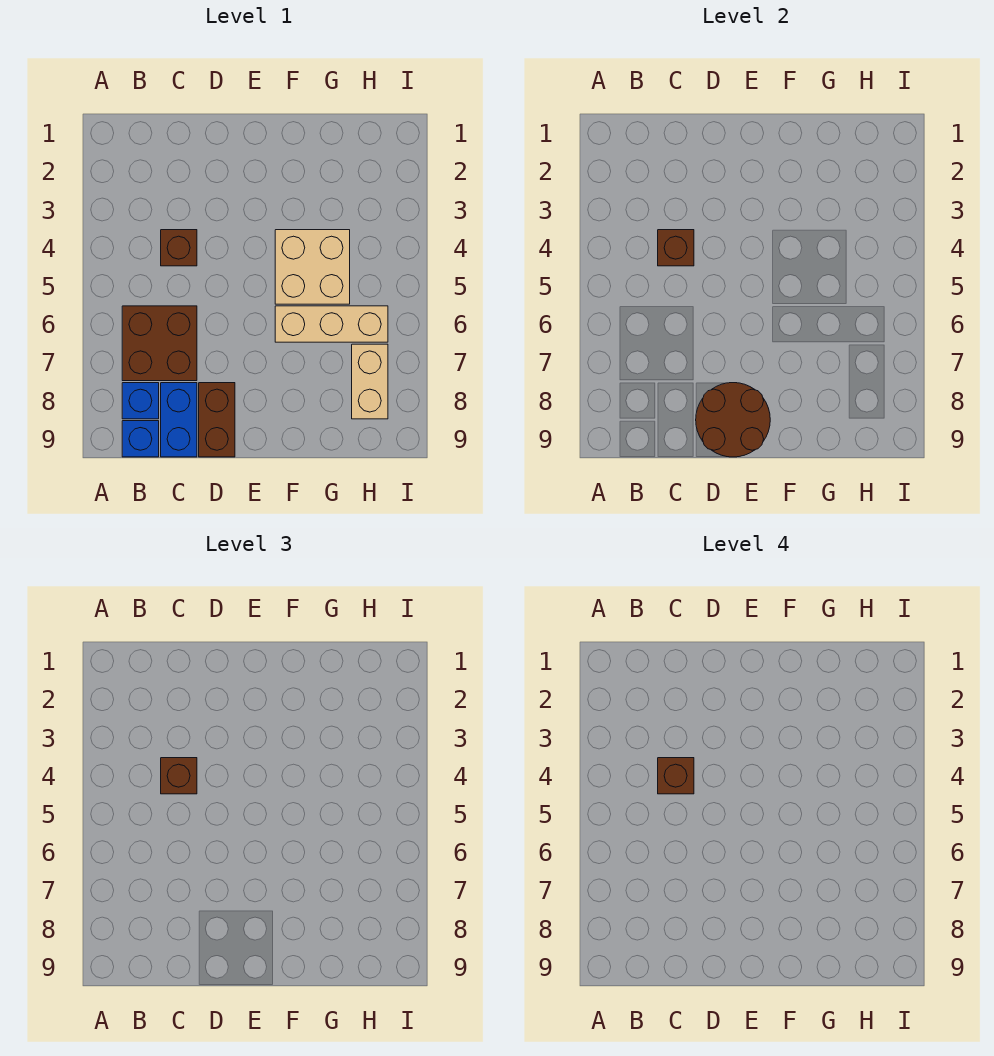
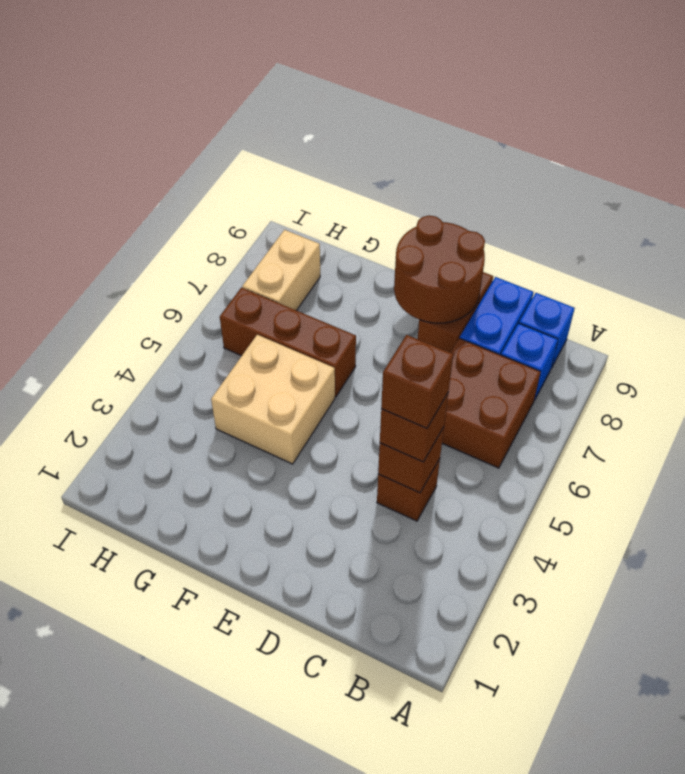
tan brick F6:H6 level 1 -> brown brick F6:H6 level 1

